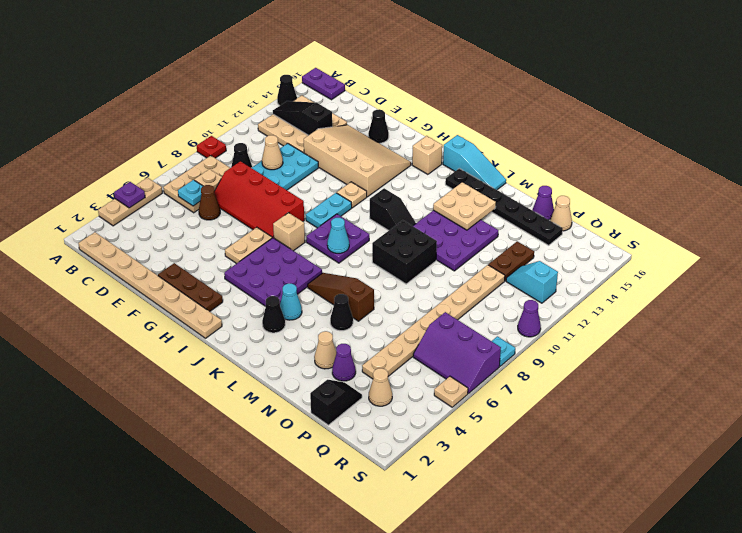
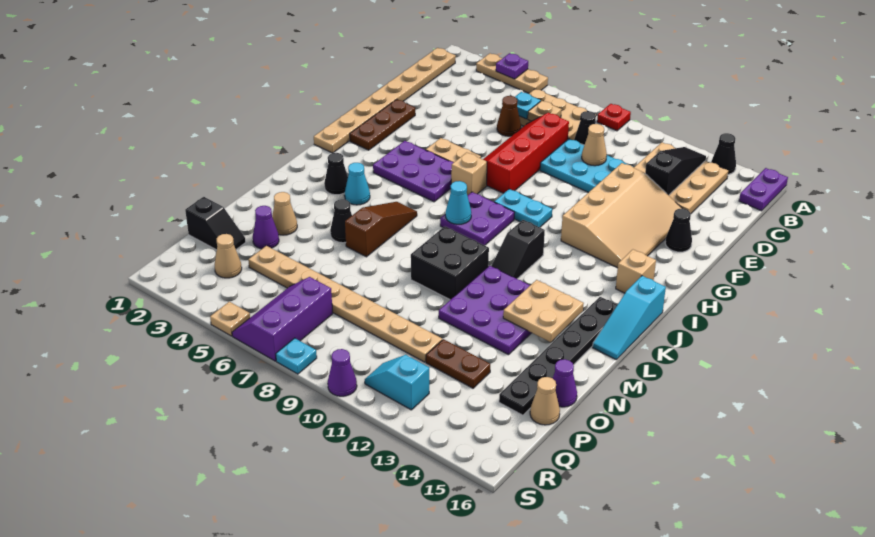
purple plate H4:J6 level 1 -> purple plate H4:I6 level 1
tan plate H11 level 1 -> none
cyan slope Q12:R12 level 1 top R -> cyan slope R11:R12 level 1 top 12

